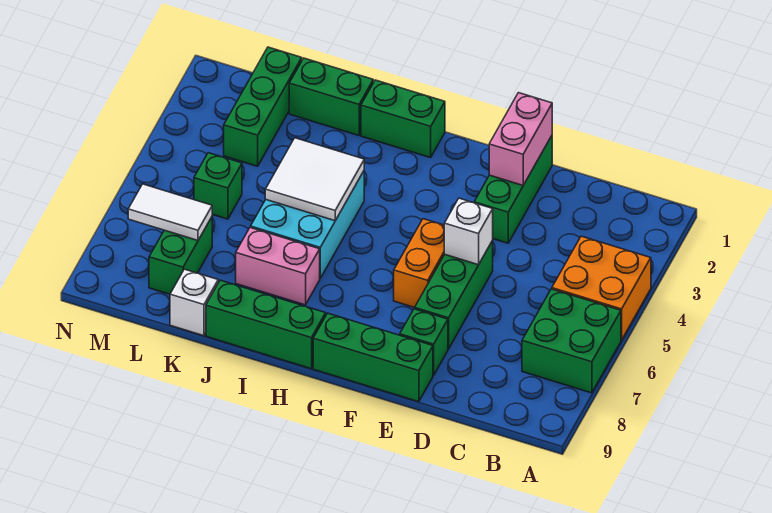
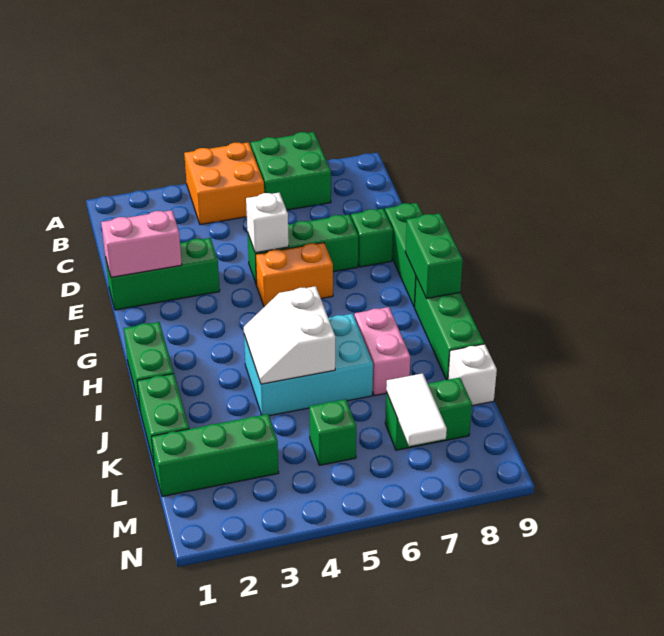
none -> green brick G9:H9 level 2
white tile I4:J5 level 2 -> white slope I4:J5 level 2 top 5

